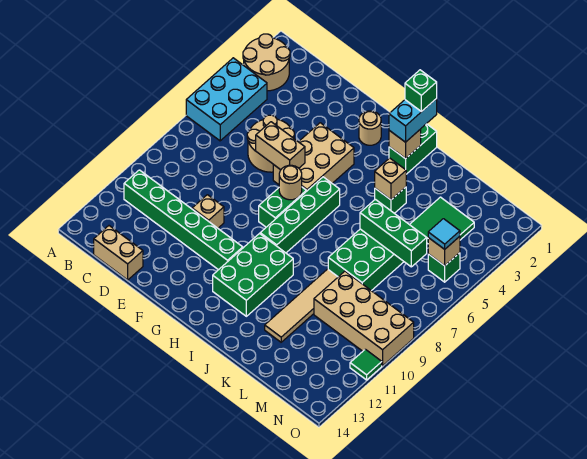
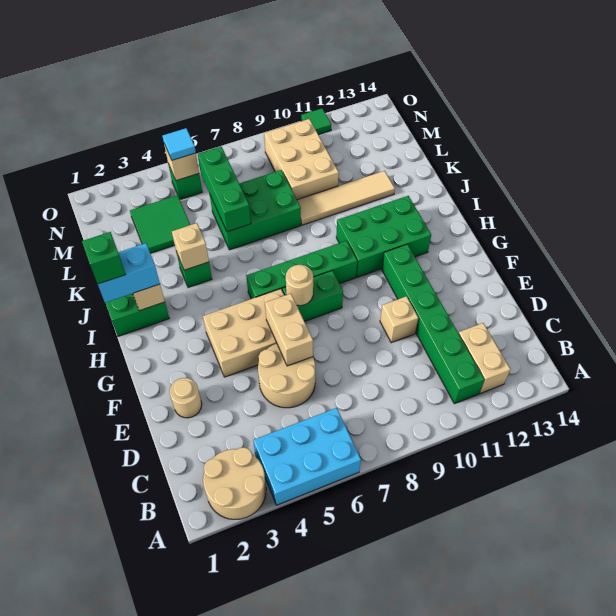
tan brick C14:D14 level 1 -> tan brick B12:C12 level 1
tan round brick G2 level 1 -> tan round brick E2 level 1
tan brick L9:O10 level 1 -> tan brick L9:N10 level 1

